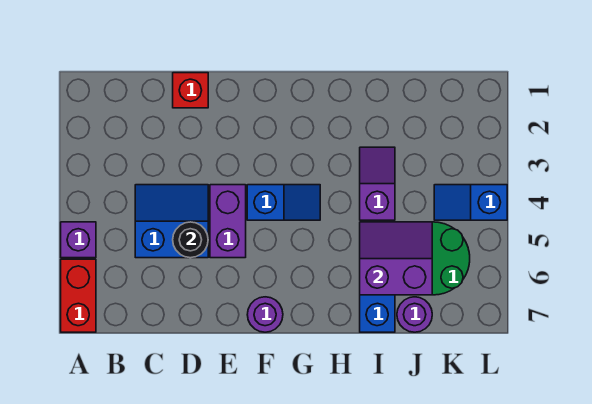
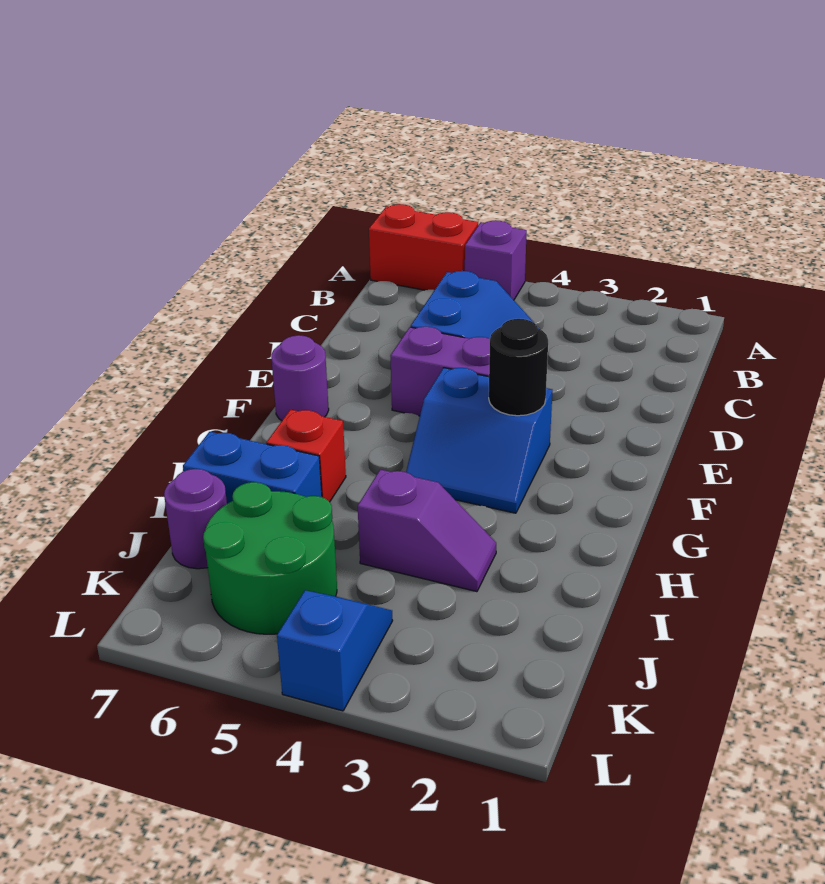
red brick D1 level 1 -> red brick H6 level 1
black round brick D5 level 2 -> black round brick F3 level 2
blue slope F4:G4 level 1 top F -> blue slope F3:G4 level 1 top F
purple slope I5:J6 level 2 top 6 -> none

